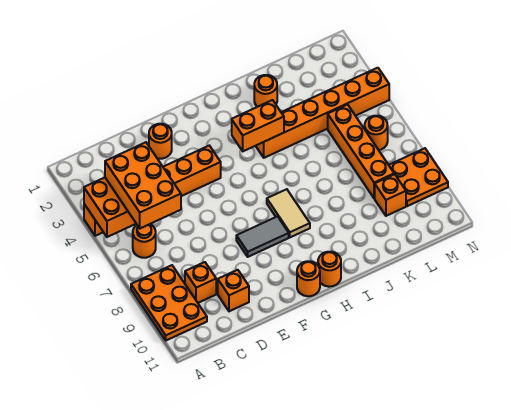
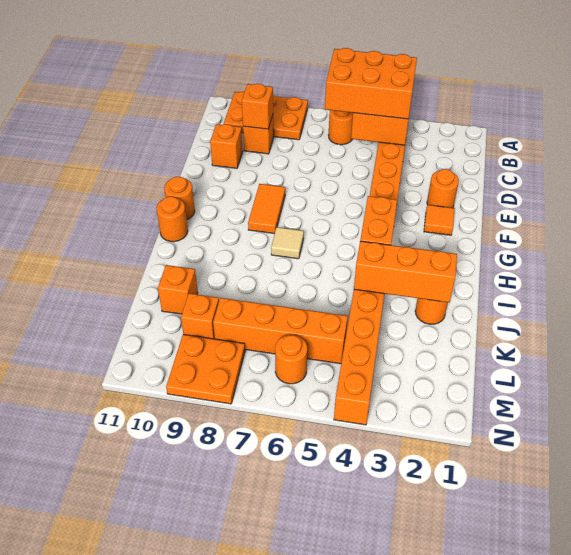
none -> orange brick C9 level 2
none -> orange tile F2 level 1
grey tile F8:G8 level 1 -> orange tile F8:G8 level 1
tan tile H7:H8 level 1 -> tan tile H7 level 1
none -> orange brick J2:J4 level 2
none -> orange brick K10 level 1

